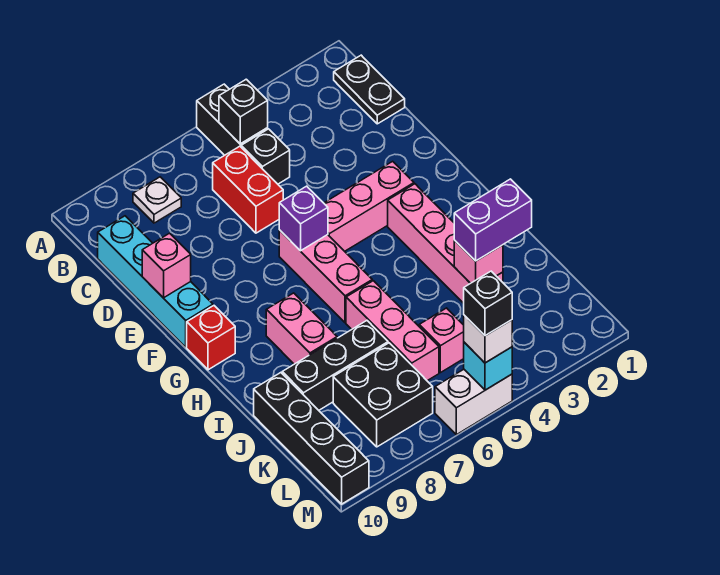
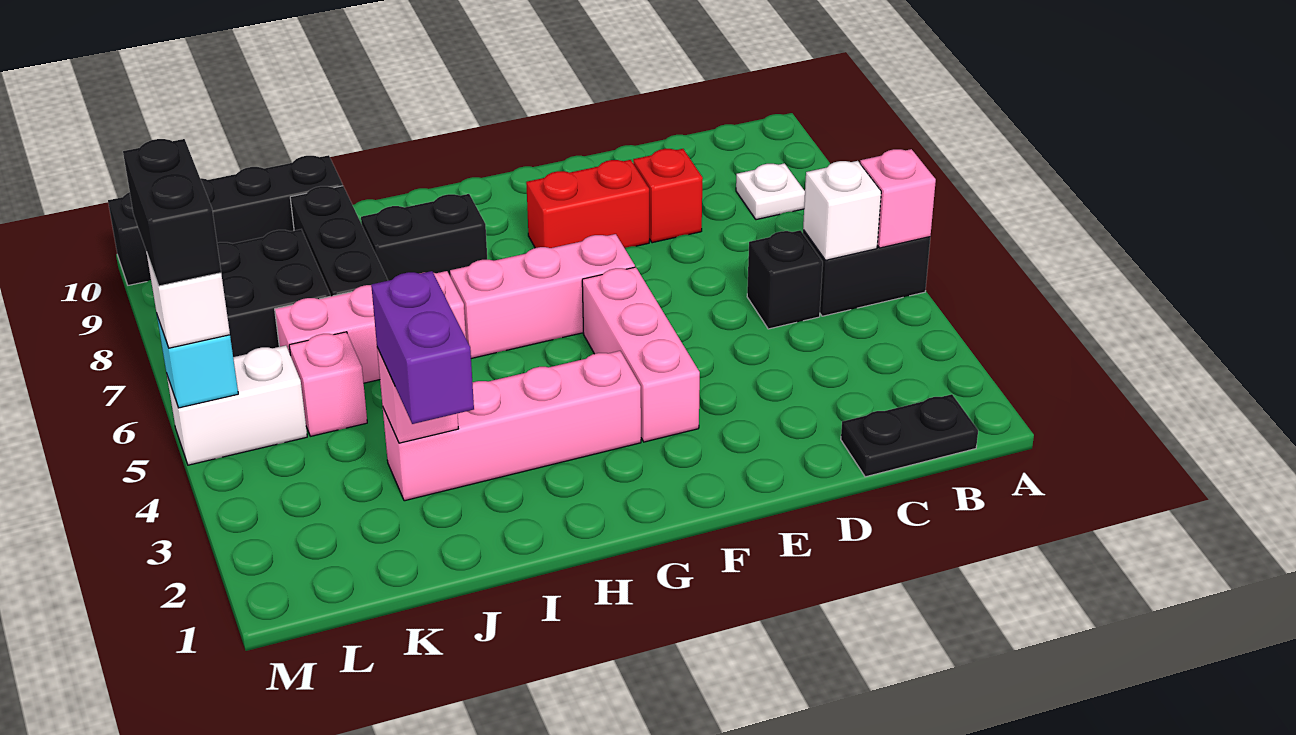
black brick B5 level 2 -> white brick B5 level 2
red brick C6:D6 level 1 -> red brick E8:F8 level 1
cyan brick C10:F10 level 1 -> none
pink brick E10 level 2 -> pink brick A5 level 2
purple brick F6 level 2 -> none
red brick G10 level 1 -> red brick D8 level 1
pink brick H8:I8 level 1 -> black brick H8:I8 level 1
white brick M5:M6 level 1 -> white brick L5:M5 level 1
black brick M5 level 4 -> black brick M5:M6 level 4

